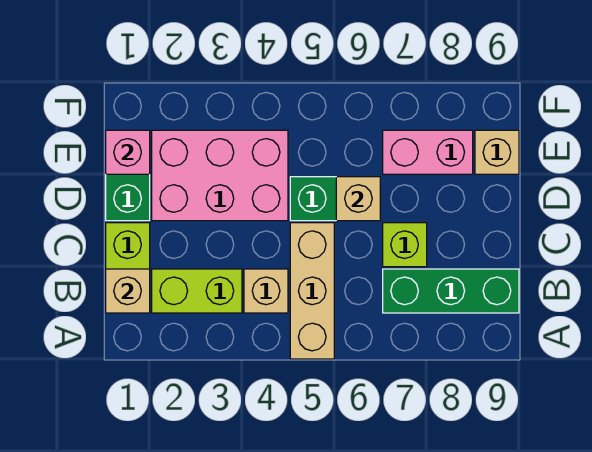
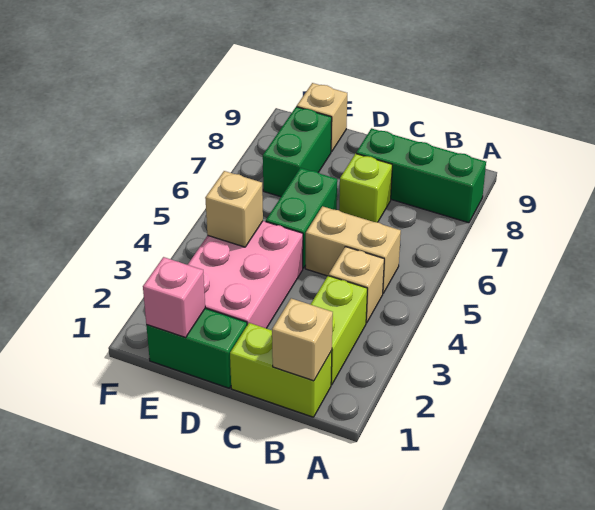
tan brick A5:C5 level 1 -> tan brick B5:C5 level 1
green brick B7:B9 level 1 -> green brick A8:C8 level 1
tan brick D6 level 2 -> tan brick E4 level 2
pink brick E7:E8 level 1 -> green brick E7:E8 level 1

